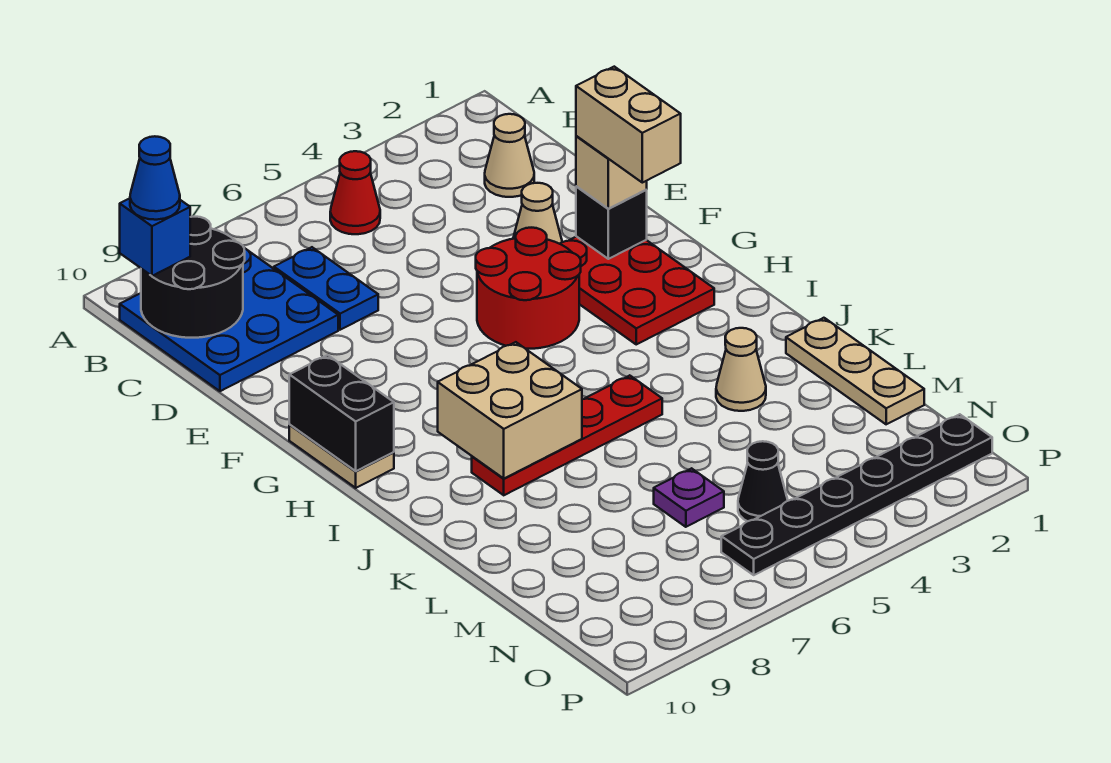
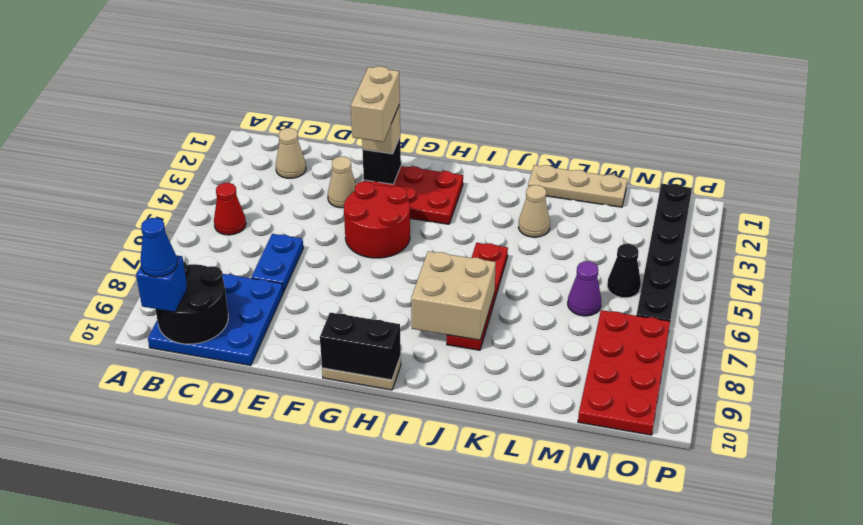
blue plate C7:D7 level 1 -> blue plate D6:D7 level 1
tan brick F2:G2 level 4 -> tan brick F2:F3 level 4
purple plate M6 level 1 -> purple cone M6 level 1
none -> red plate N7:O10 level 1

